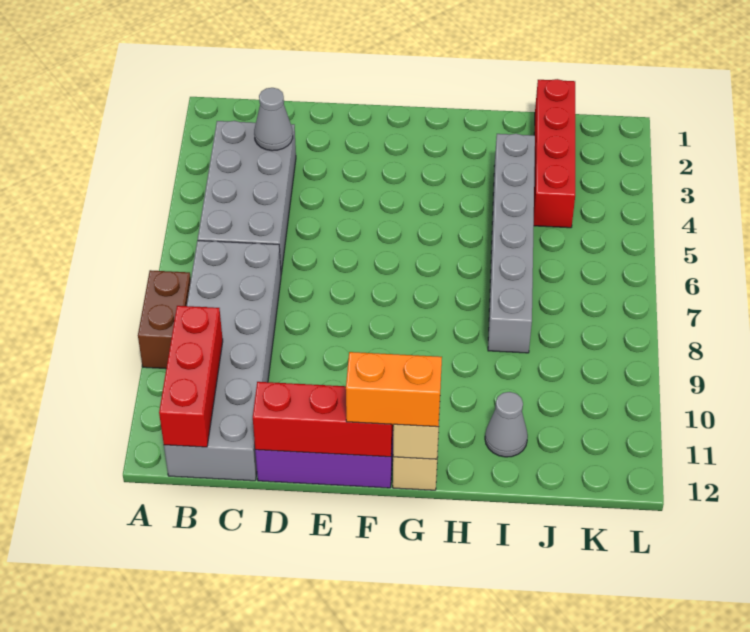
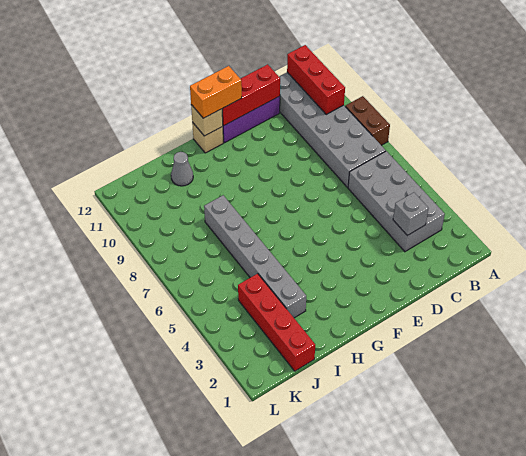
grey cone C3 level 2 -> grey brick C3 level 2

